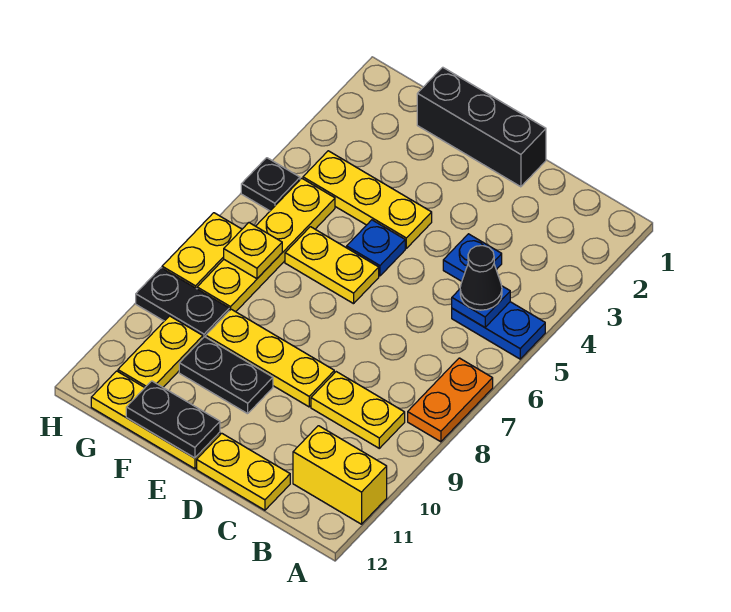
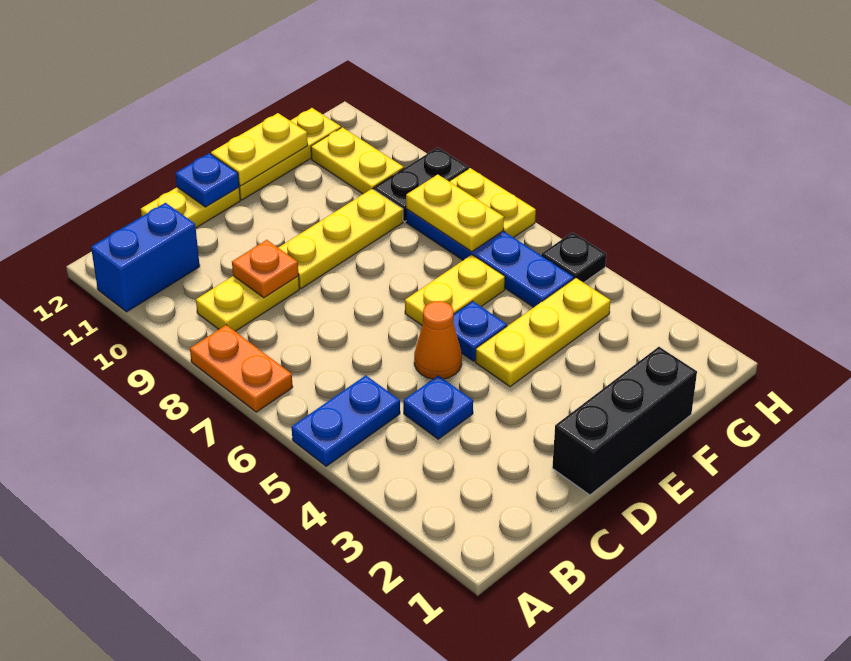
yellow brick A11:B11 level 1 -> blue brick A11:B11 level 1
blue plate B5 level 2 -> blue plate D12 level 2
black cone B5 level 3 -> none
none -> orange plate C9 level 2
none -> orange cone D5 level 1
black plate E10:F10 level 1 -> none
black plate E12:F12 level 2 -> yellow plate E12:F12 level 2
yellow plate G5:G8 level 1 -> blue plate G5:G8 level 1
yellow plate G7 level 2 -> yellow plate G7:G8 level 2

